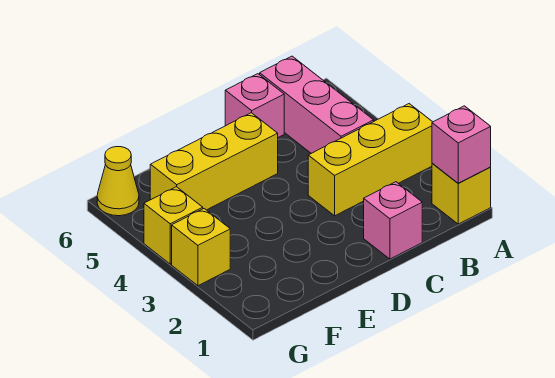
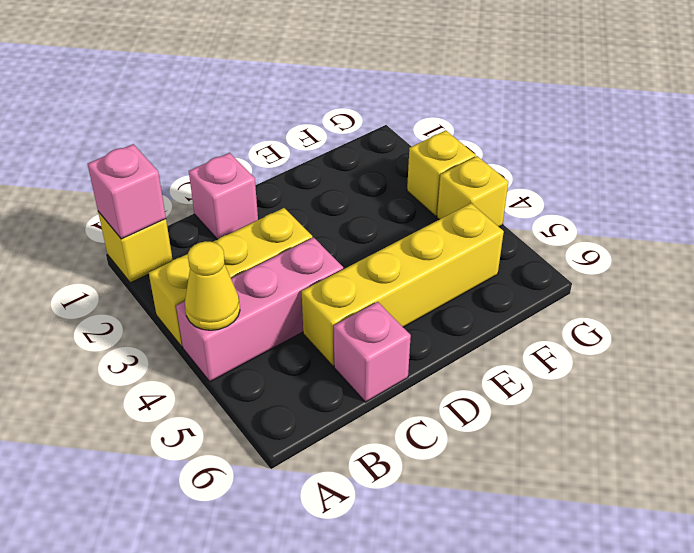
pink brick B4:B6 level 1 -> pink brick A4:C4 level 1
yellow brick D5:F5 level 1 -> yellow brick C5:F5 level 1
yellow cone G6 level 1 -> yellow cone A4 level 2

